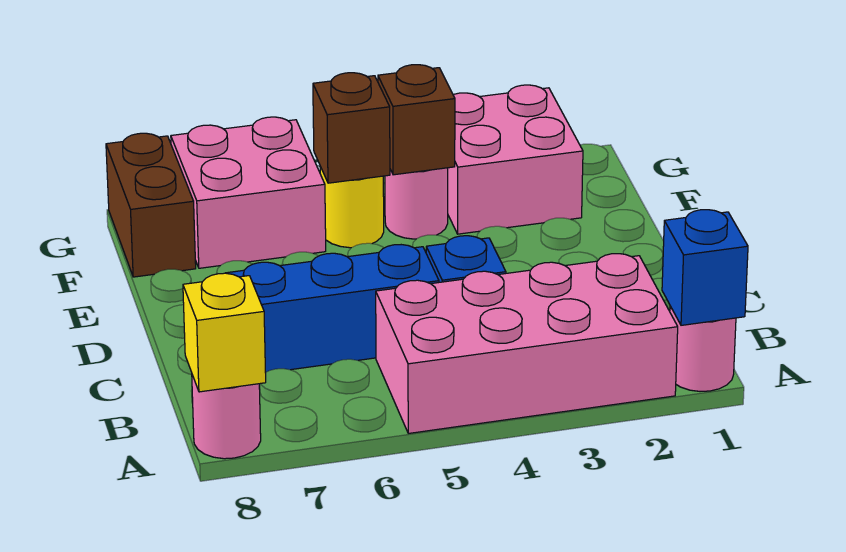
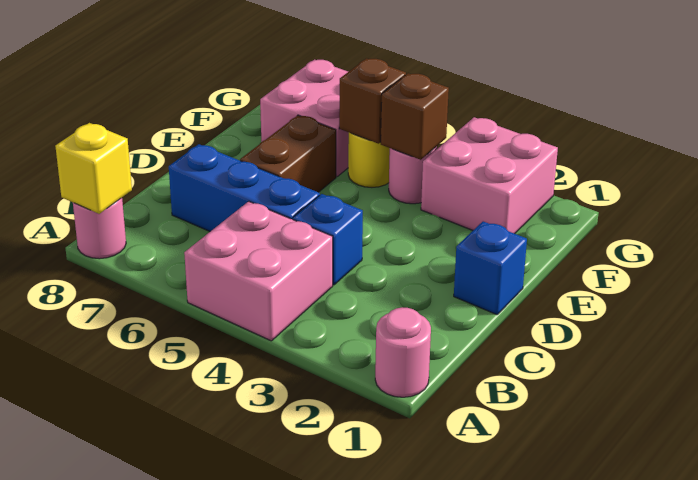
blue brick A1 level 2 -> blue brick D1 level 1
pink brick A2:B5 level 1 -> pink brick A4:B5 level 1
brown brick F8:G8 level 1 -> brown brick D6:E6 level 1

